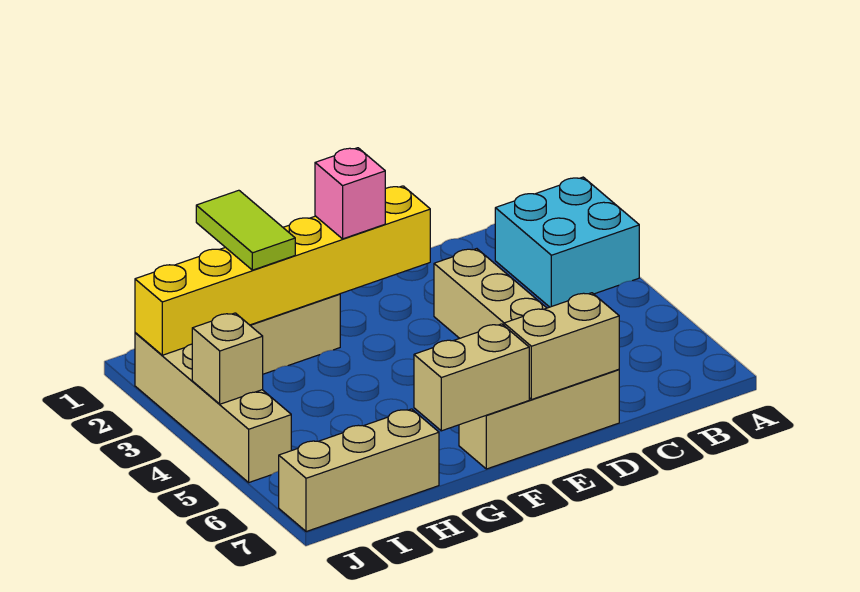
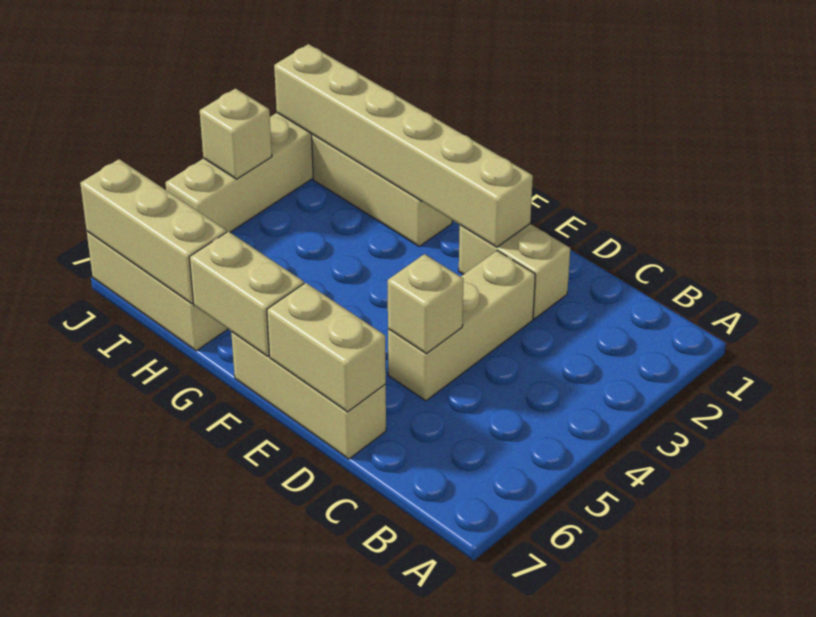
cyan brick A2:B3 level 1 -> none
none -> tan brick D2:E2 level 1
none -> tan brick D5 level 2
yellow brick E2:J2 level 2 -> tan brick E2:J2 level 2
pink brick F2 level 3 -> none
lime tile H1:H2 level 3 -> none
none -> tan brick H7:J7 level 2

